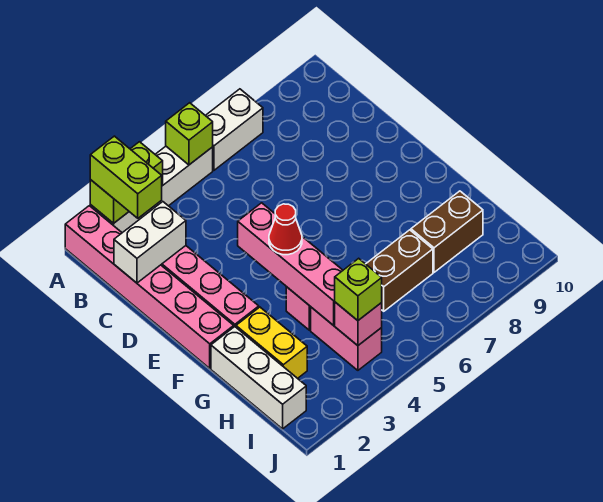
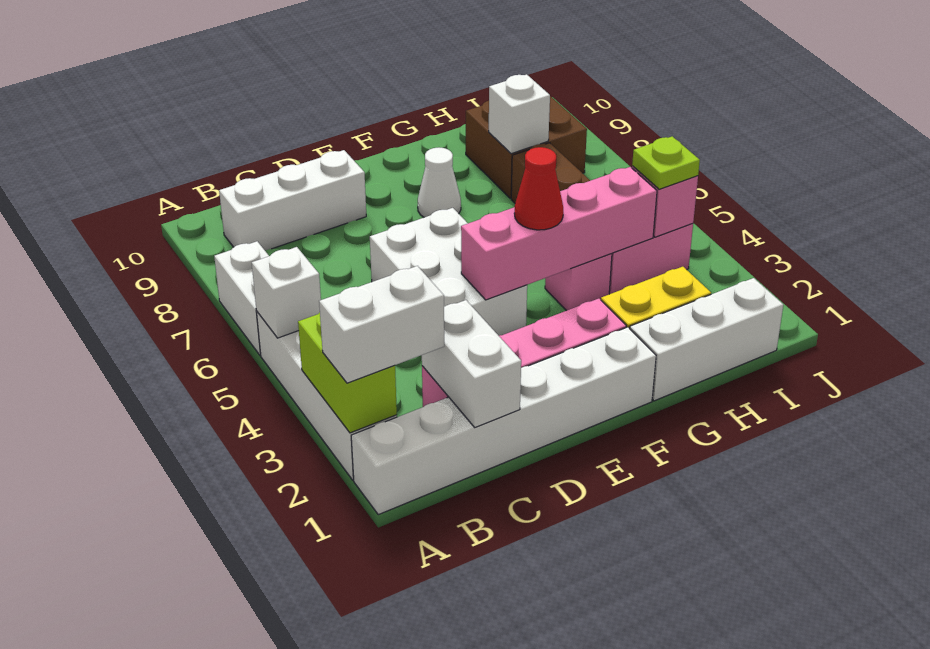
pink brick A1:F1 level 1 -> white brick A1:F1 level 1
lime brick A2:B2 level 3 -> white brick A2:B2 level 3
lime brick A5 level 2 -> white brick A5 level 2
none -> white brick B9:D9 level 1
none -> white brick D4:E6 level 1
none -> white cone F8 level 1
brown brick H8:H9 level 1 -> brown brick H8:I9 level 1
none -> white brick H8 level 2
lime brick I4 level 3 -> lime plate I4 level 3

